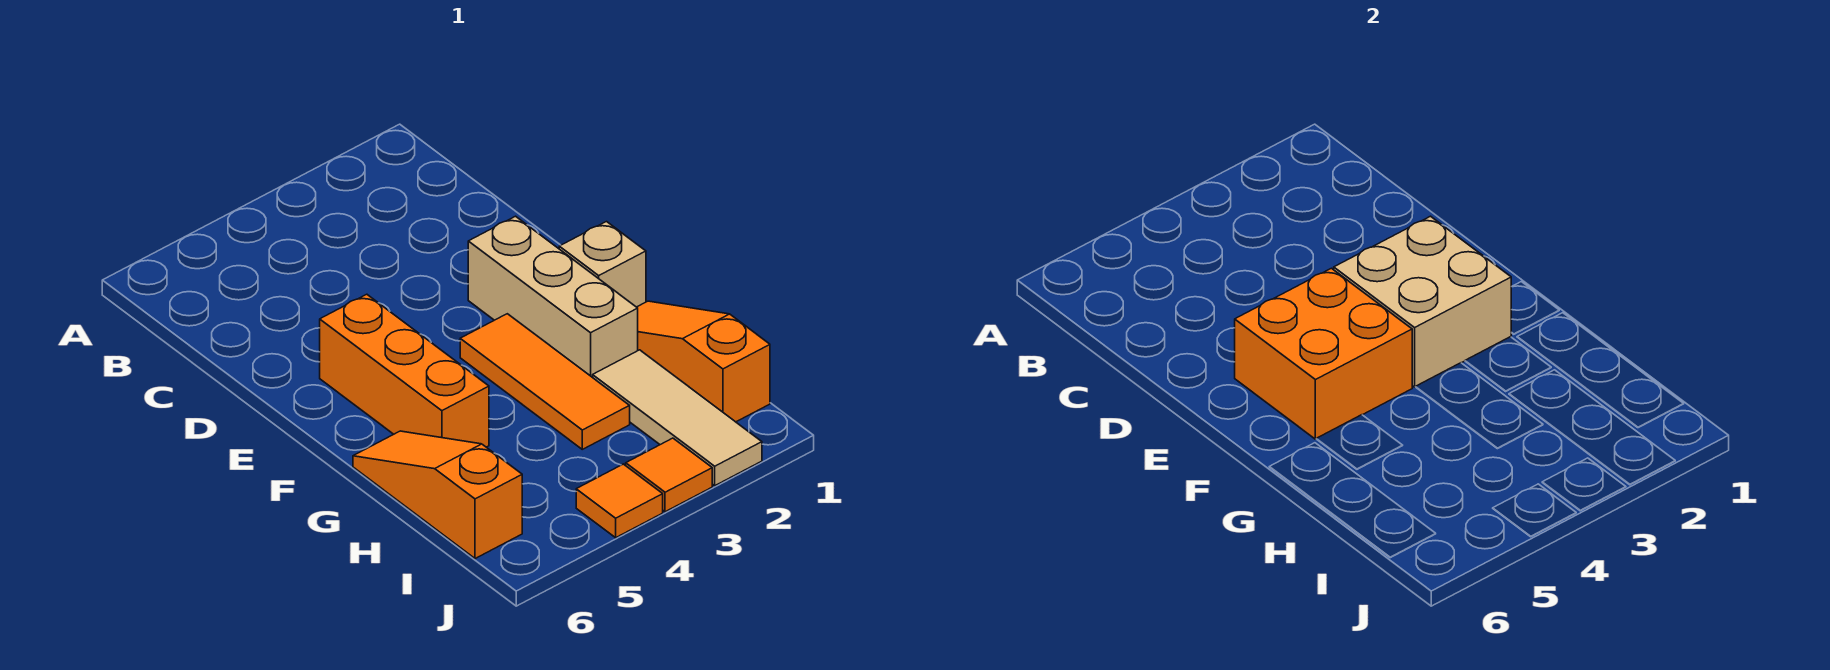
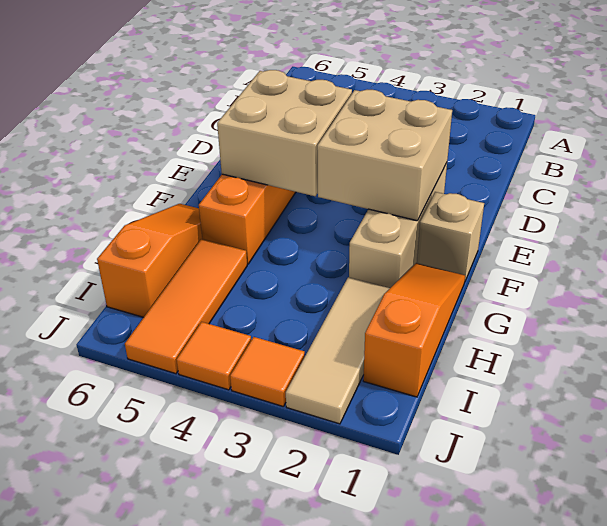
orange brick E4:F5 level 2 -> tan brick E4:F5 level 2
orange tile F3:H3 level 1 -> orange tile H5:J5 level 1

